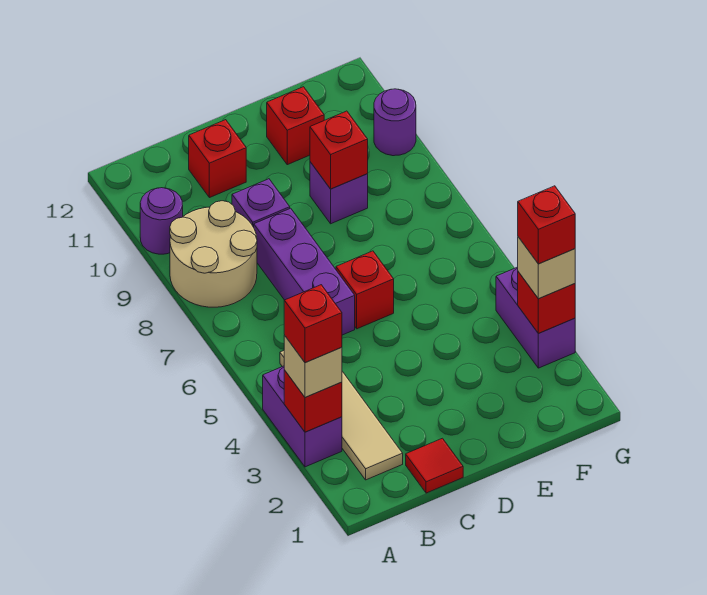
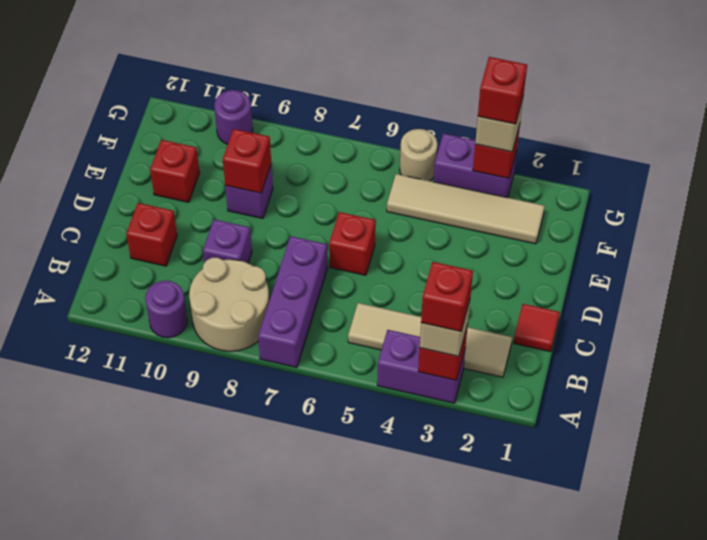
purple brick C6:C8 level 1 -> purple brick A7:C7 level 1
none -> tan tile F2:F5 level 1
none -> tan round brick G5 level 1

